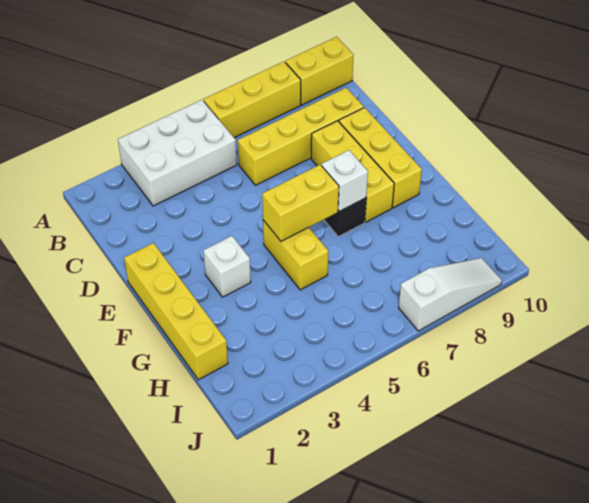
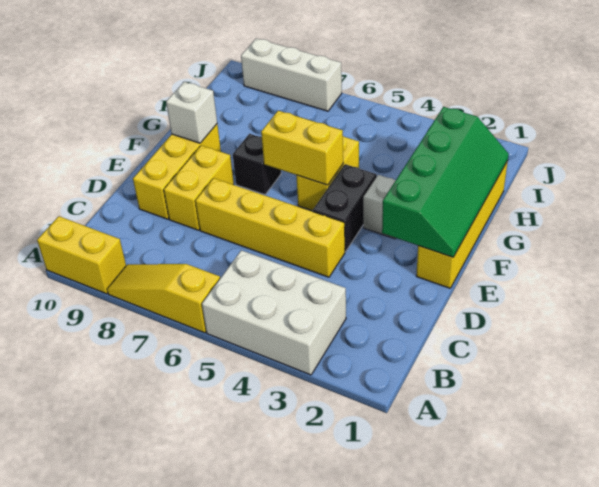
yellow brick A6:A8 level 1 -> yellow slope A6:A8 level 1 top 6
yellow brick C6:C9 level 1 -> yellow brick D4:D7 level 1
yellow brick D8:F8 level 1 -> yellow brick D8:E8 level 1
none -> green slope E1:H2 level 2 top 2
none -> black brick E4:F4 level 1
white brick F7 level 2 -> white brick F9 level 2
white slope J7:J9 level 1 top 7 -> white brick J7:J9 level 1

